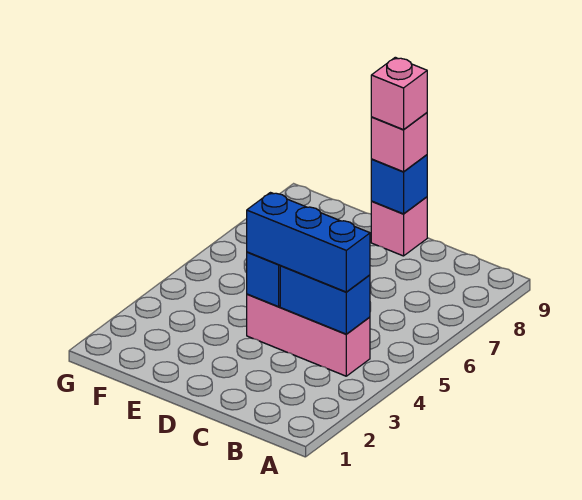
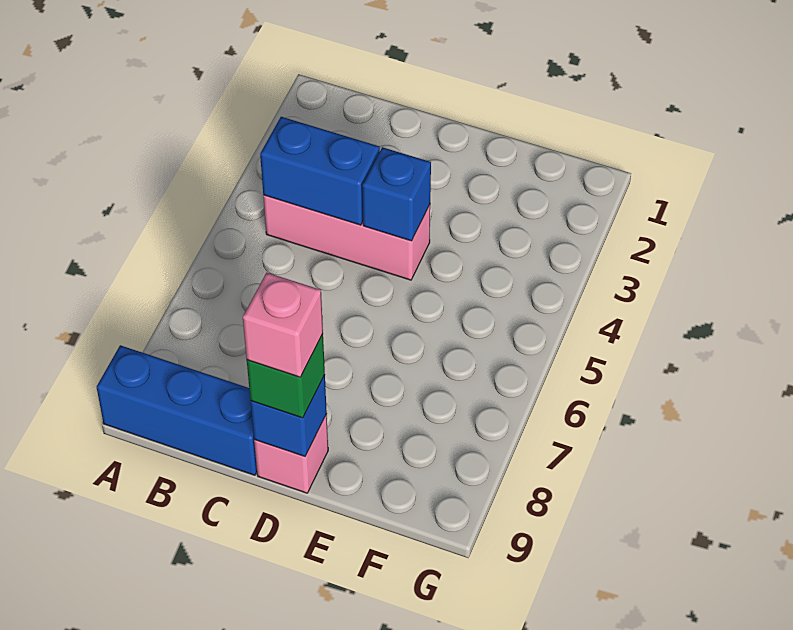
blue brick B4:D4 level 3 -> blue brick A9:C9 level 1
pink brick D9 level 3 -> green brick D9 level 3

